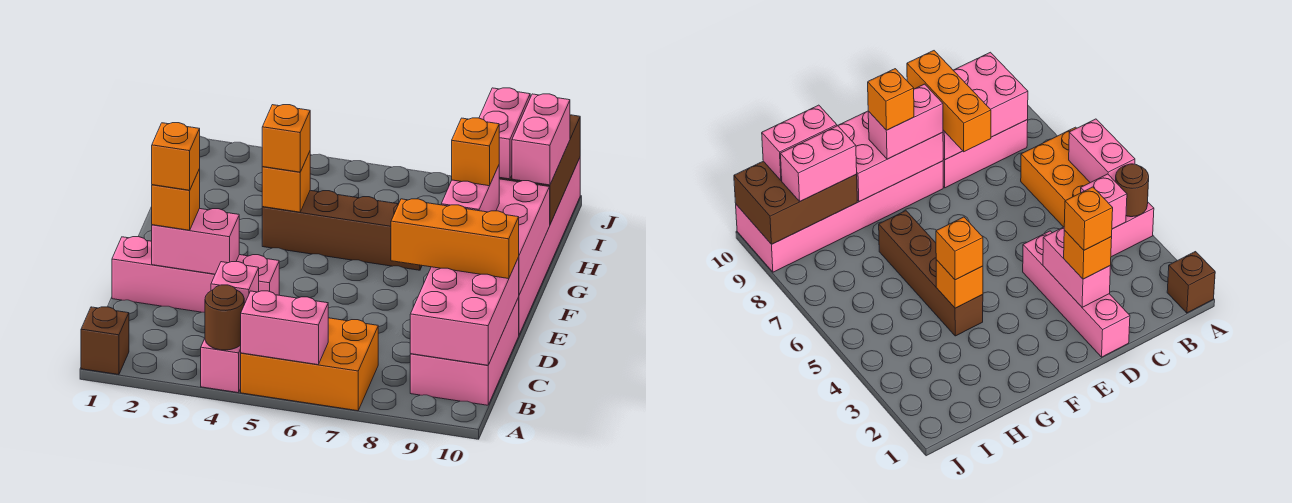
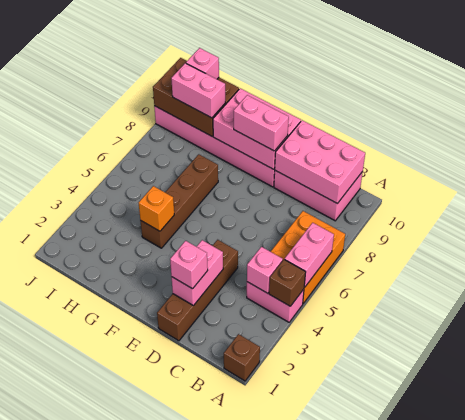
brown round brick A4 level 2 -> brown brick A4 level 2
pink brick D1:D4 level 1 -> brown brick D1:D4 level 1
orange brick D2 level 3 -> pink brick D2 level 3
orange brick D2 level 4 -> none
orange brick D8:D10 level 3 -> none
orange brick F9 level 4 -> none
orange brick G4 level 3 -> none
pink brick H10:I10 level 3 -> pink brick I10 level 3

